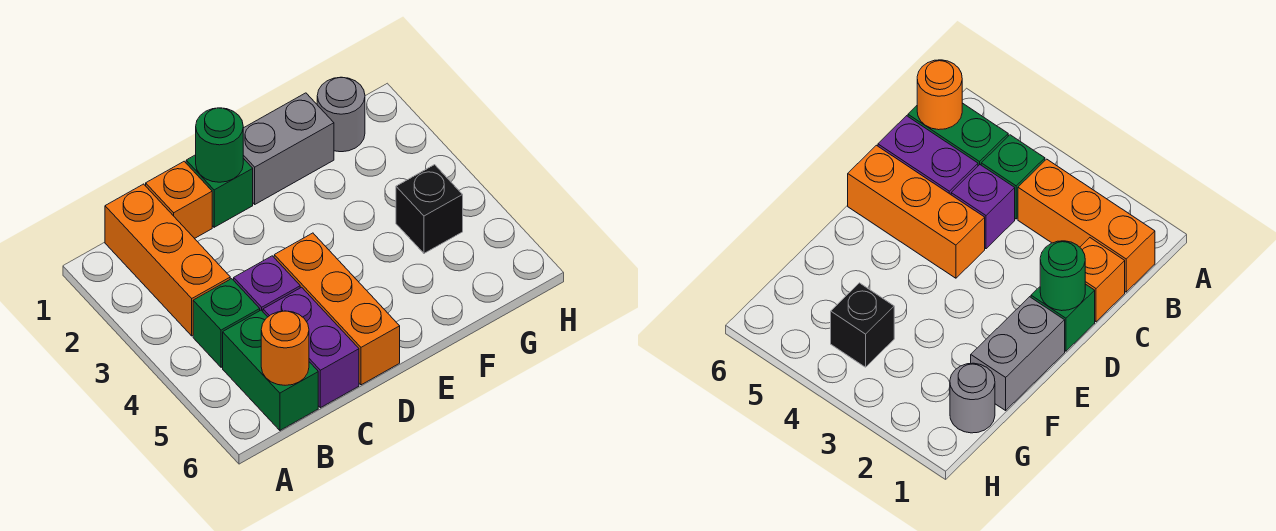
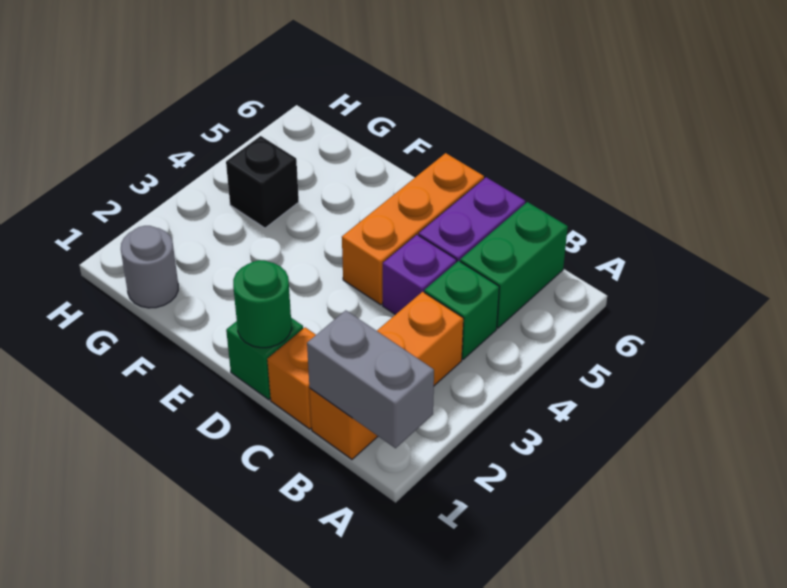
orange round brick B6 level 2 -> none
grey brick E1:F1 level 1 -> grey brick A1:B1 level 2

